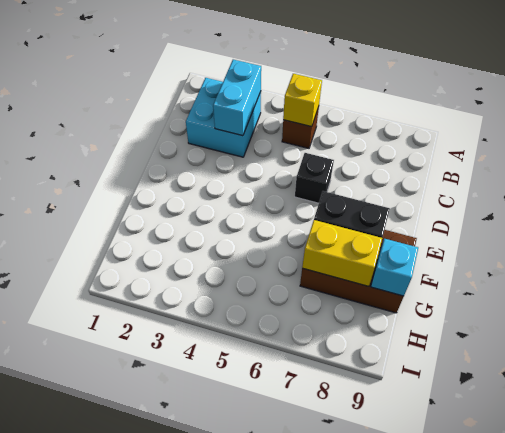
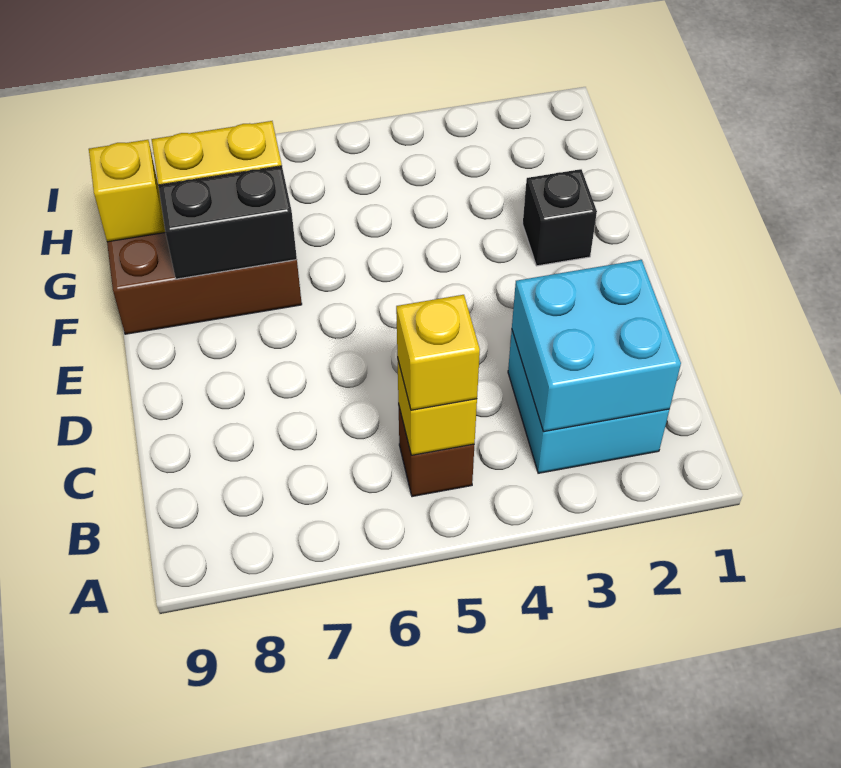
cyan brick B3:C3 level 2 -> cyan brick B2:C3 level 2
none -> yellow brick B5 level 3
black brick D6 level 1 -> black brick F2 level 1
cyan brick G9 level 2 -> yellow brick G9 level 2

